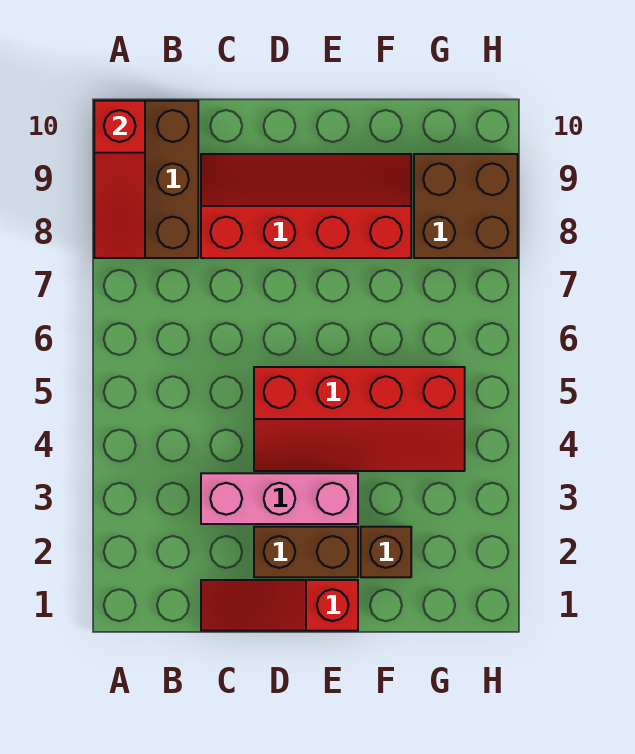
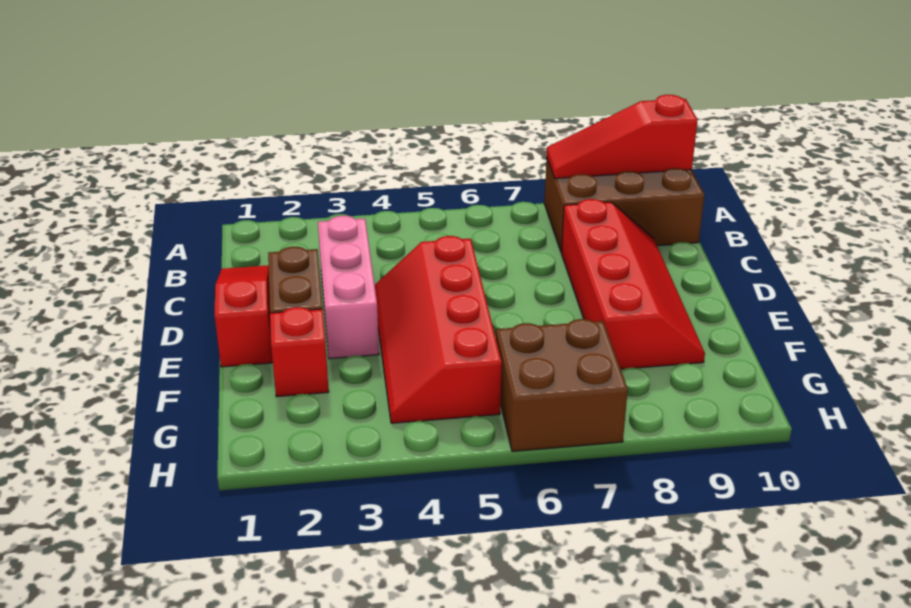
brown brick F2 level 1 -> red brick F2 level 1
brown brick G8:H9 level 1 -> brown brick G6:H7 level 1

